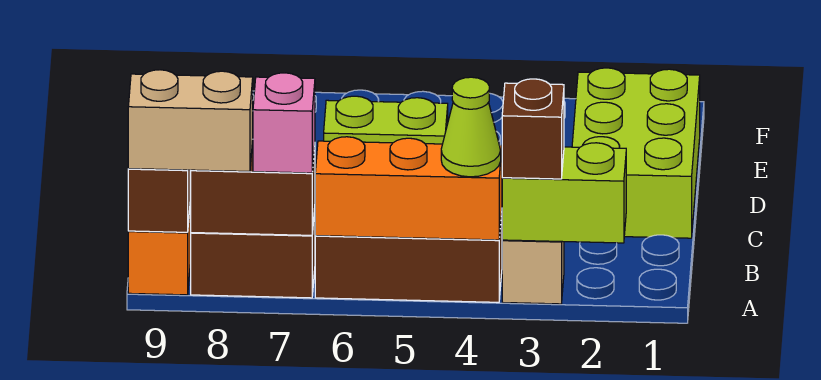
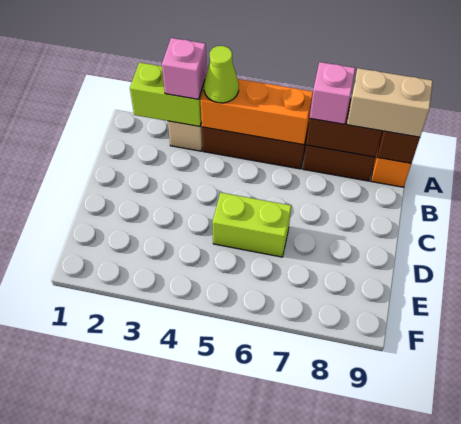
brown brick A3 level 3 -> pink brick A3 level 3
lime brick C1:E2 level 1 -> none

